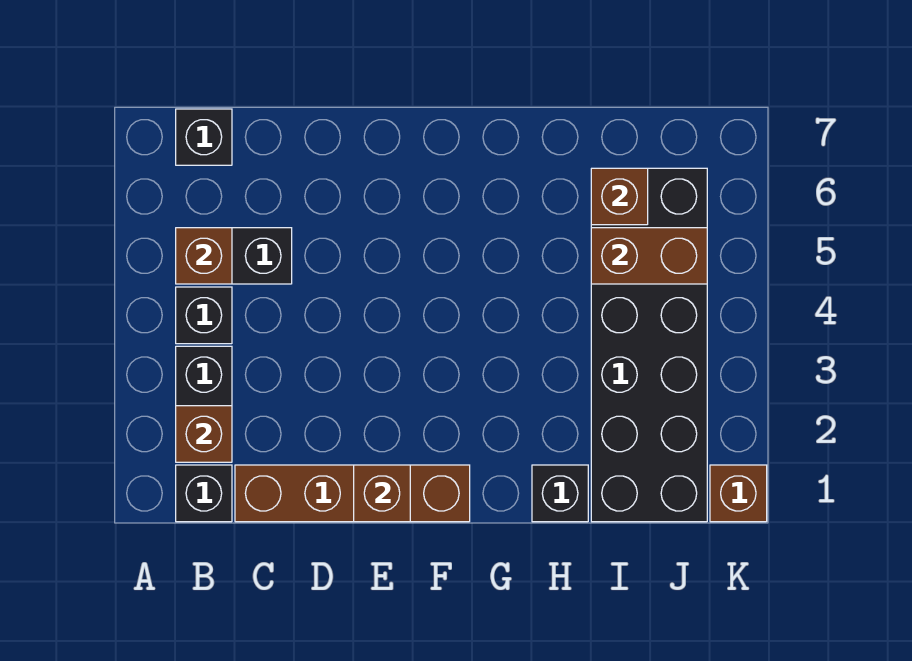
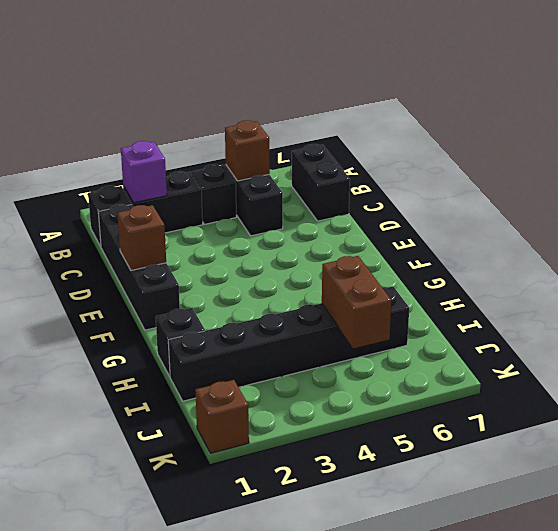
brown brick B2 level 2 -> purple brick B2 level 2
black brick B7 level 1 -> black brick B7:C7 level 1
brown brick C1:F1 level 1 -> black brick C1:F1 level 1
black brick I1:J6 level 1 -> black brick I1:I6 level 1
brown brick I6 level 2 -> none

